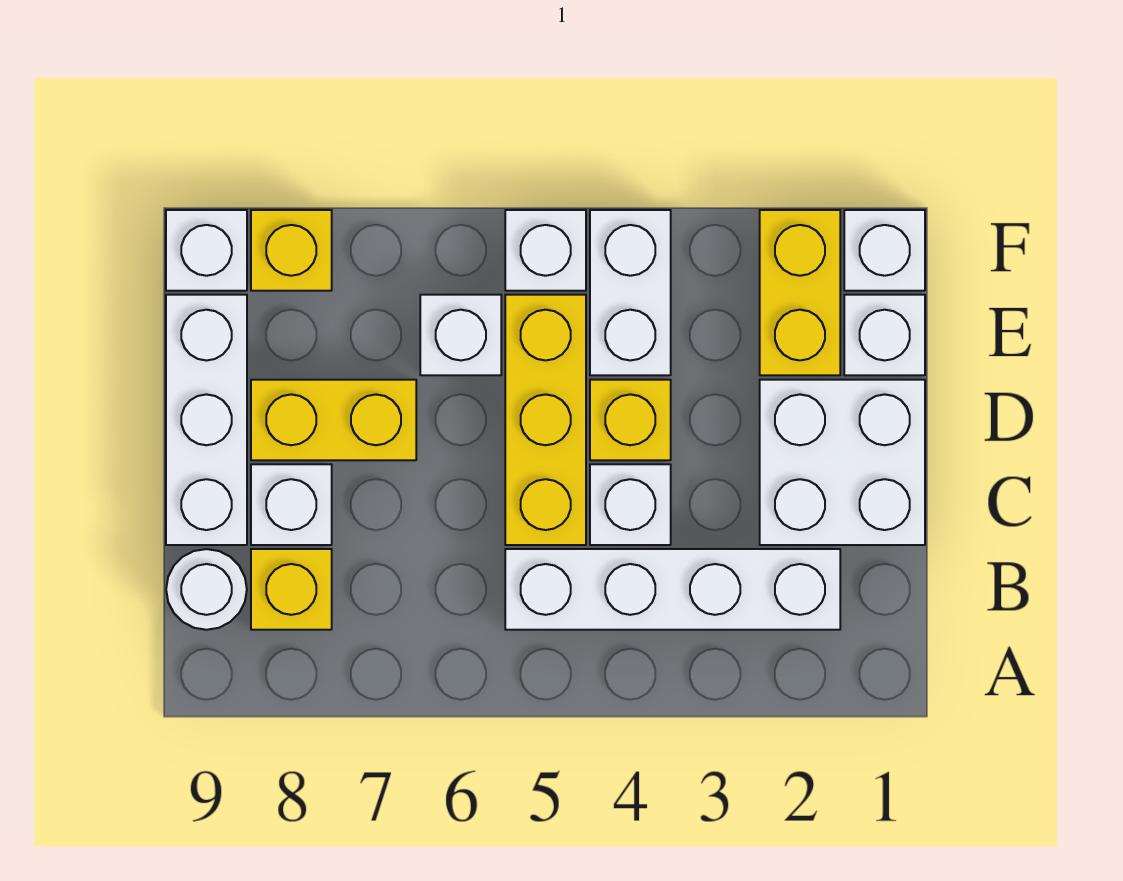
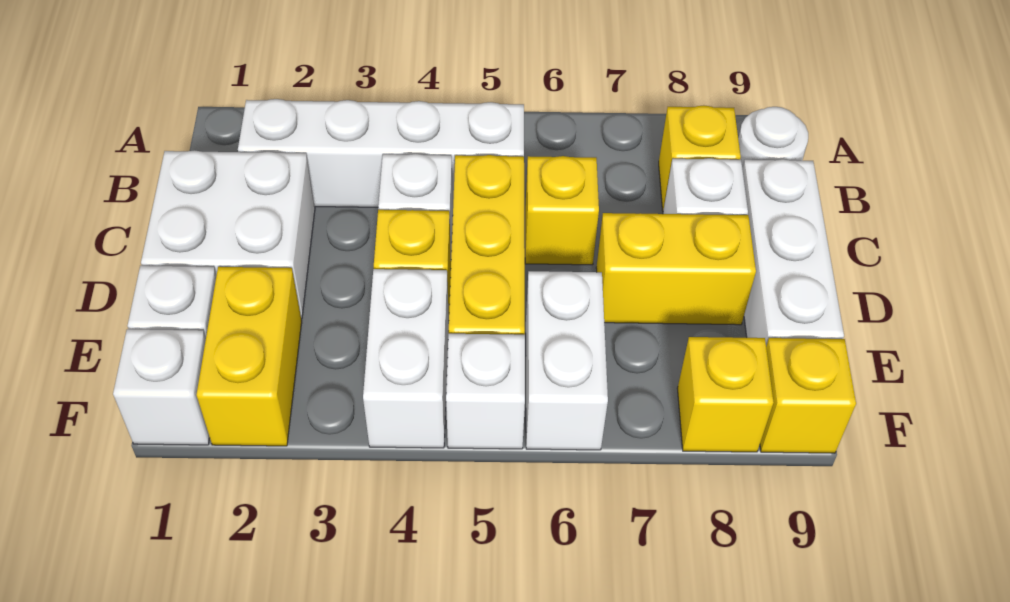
none -> yellow brick C6 level 1
white brick E6 level 1 -> white brick E6:F6 level 1
white brick F9 level 1 -> yellow brick F9 level 1

